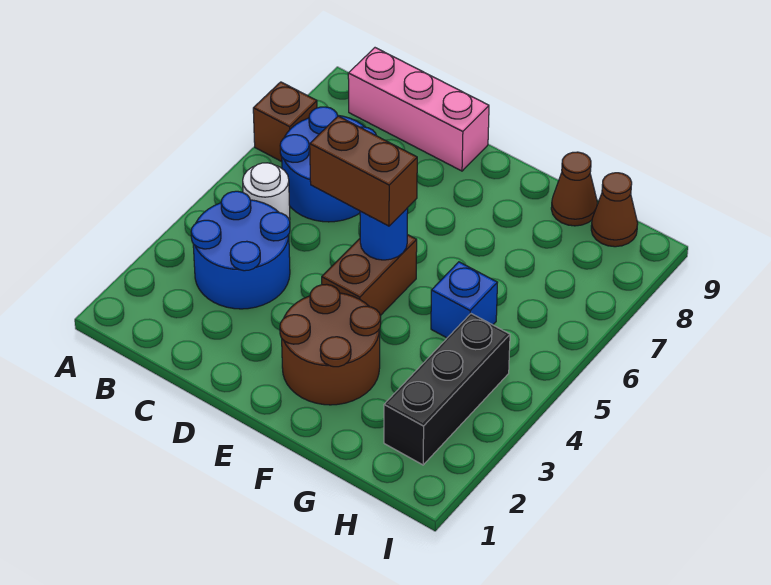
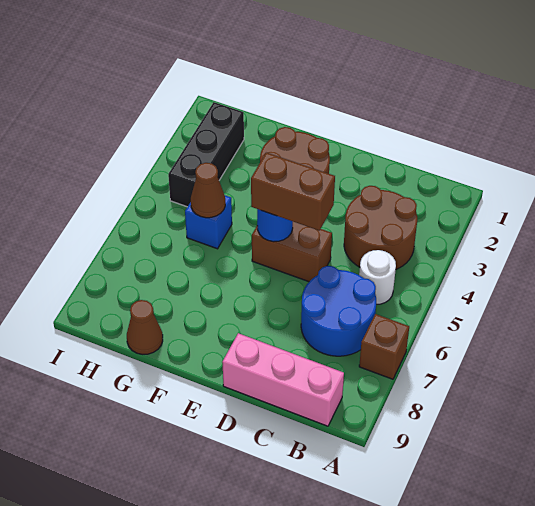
blue round brick B3:C4 level 1 -> brown round brick B3:C4 level 1
brown brick E4:E5 level 1 -> brown brick D5:E5 level 1
brown cone H9 level 1 -> brown cone G5 level 2

